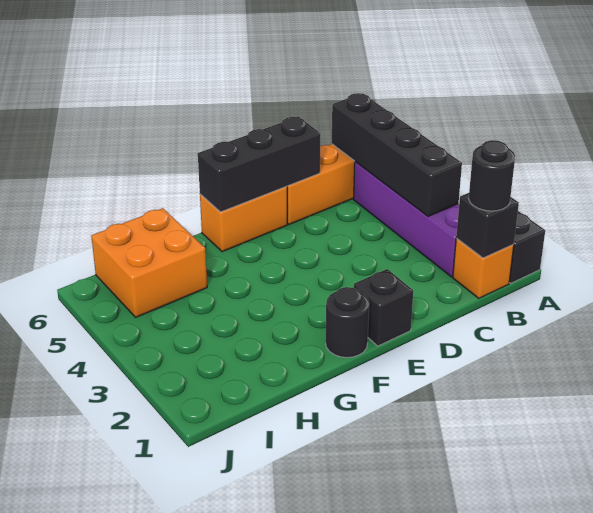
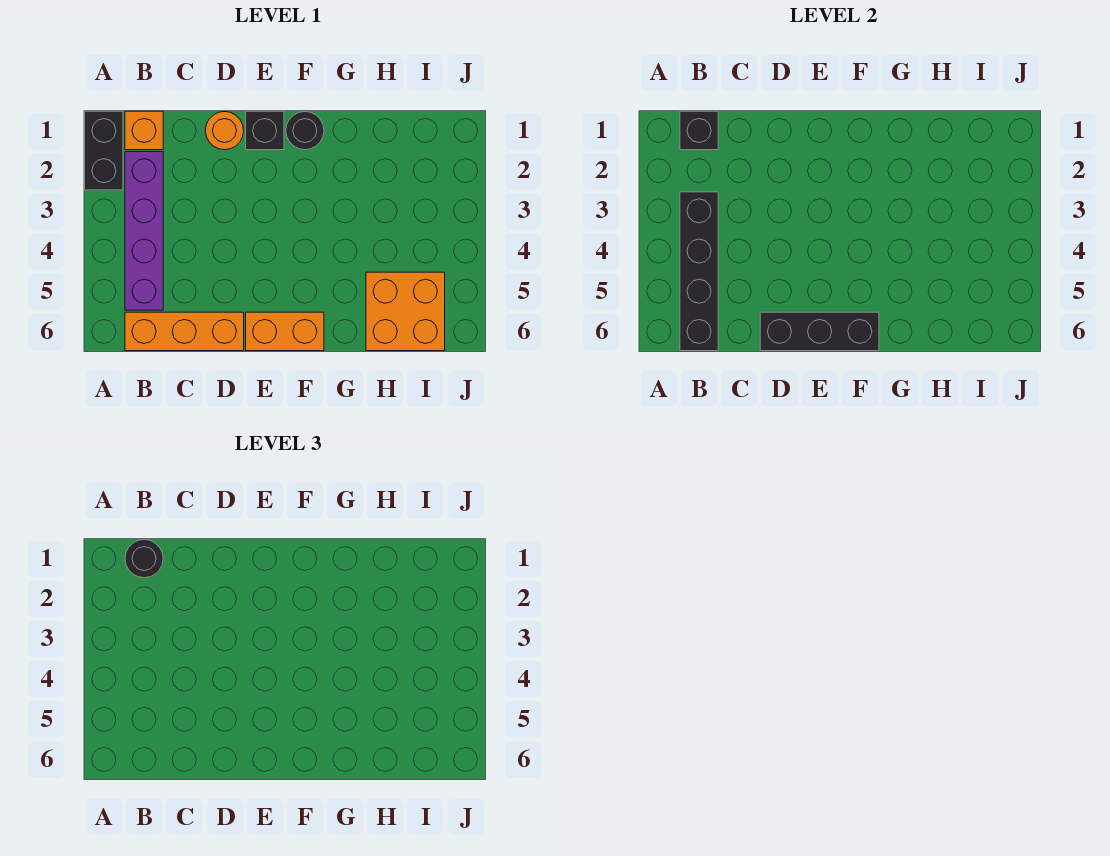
none -> orange round brick D1 level 1

